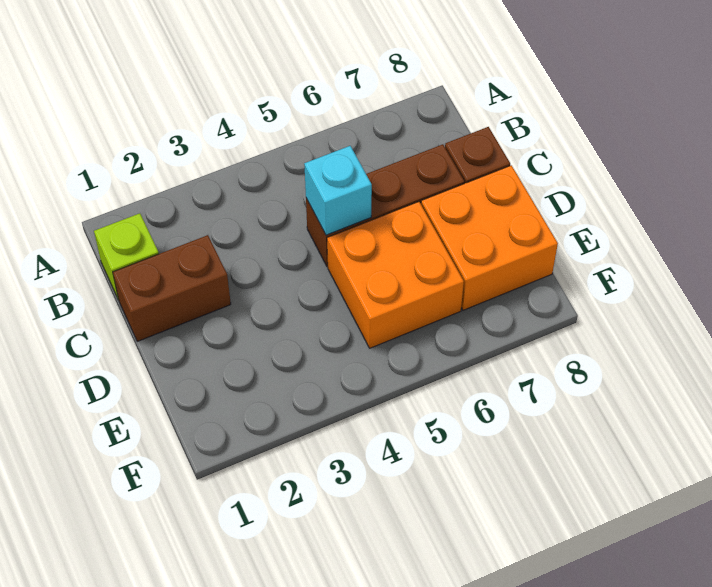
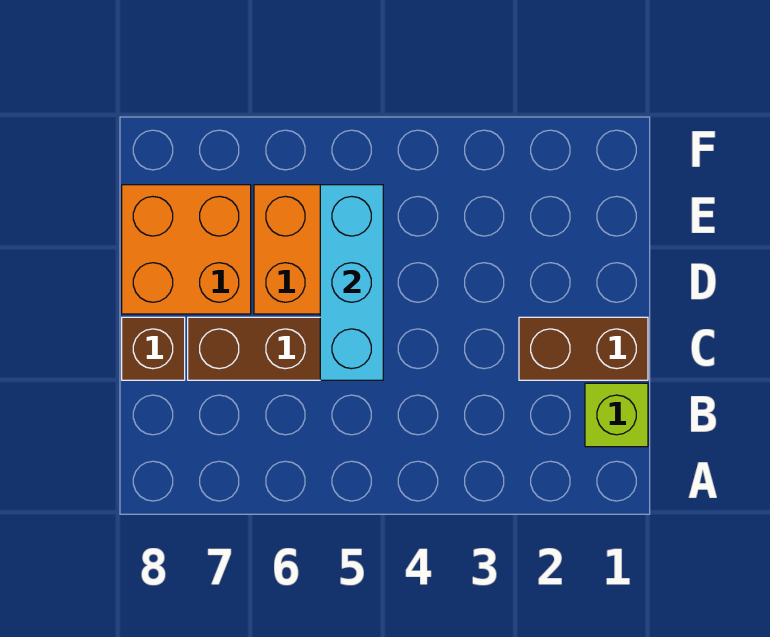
cyan brick C5 level 2 -> cyan brick C5:E5 level 2

